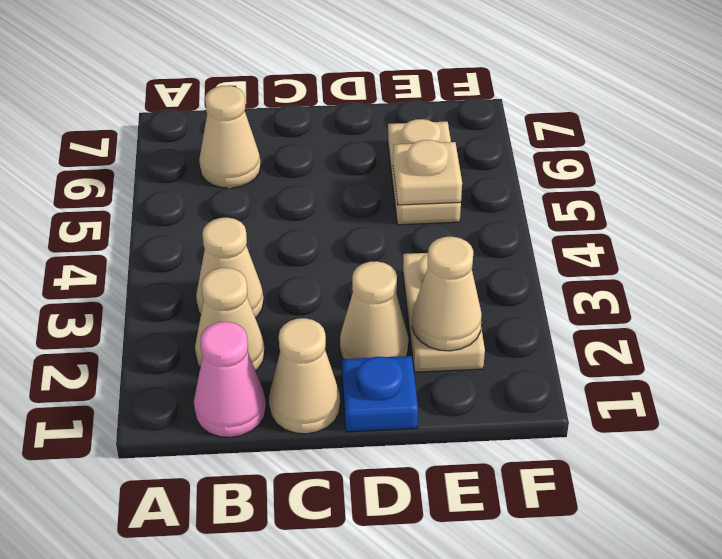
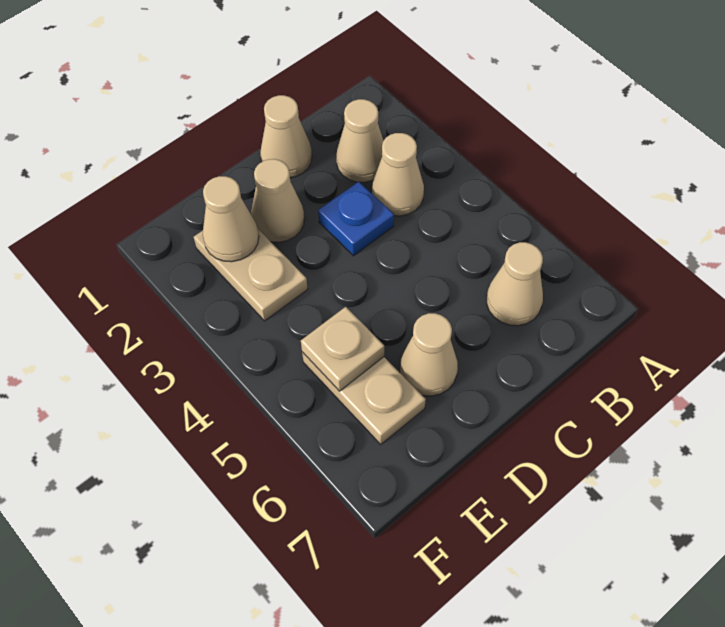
pink cone B1 level 1 -> none
blue plate D1 level 1 -> blue plate C3 level 1
none -> tan cone D6 level 1

